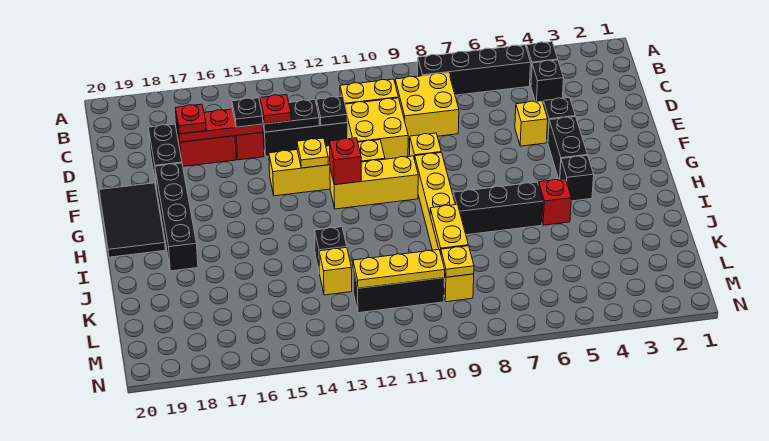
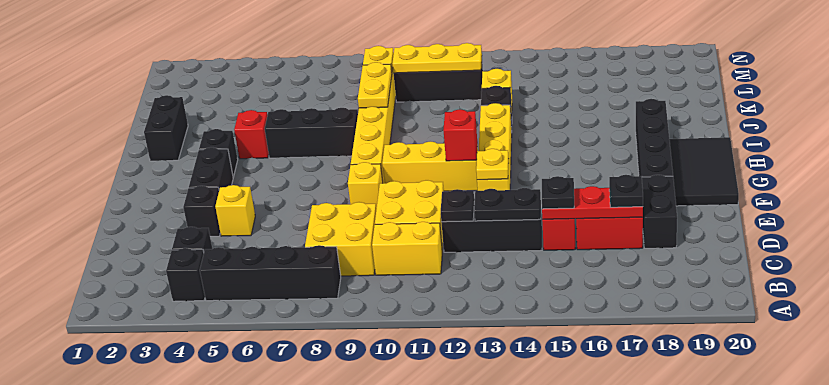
red plate D14 level 3 -> none
red plate D17 level 3 -> black plate D17 level 3
yellow brick F11:F14 level 1 -> yellow brick F13:I13 level 1
none -> black brick I2:J2 level 1

